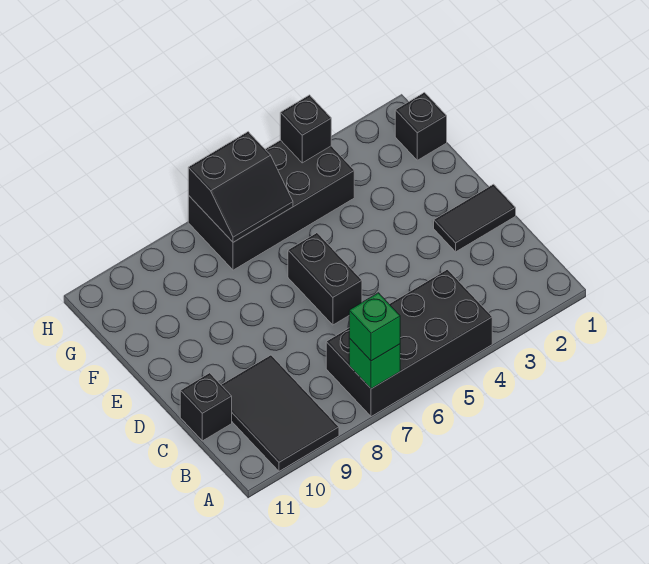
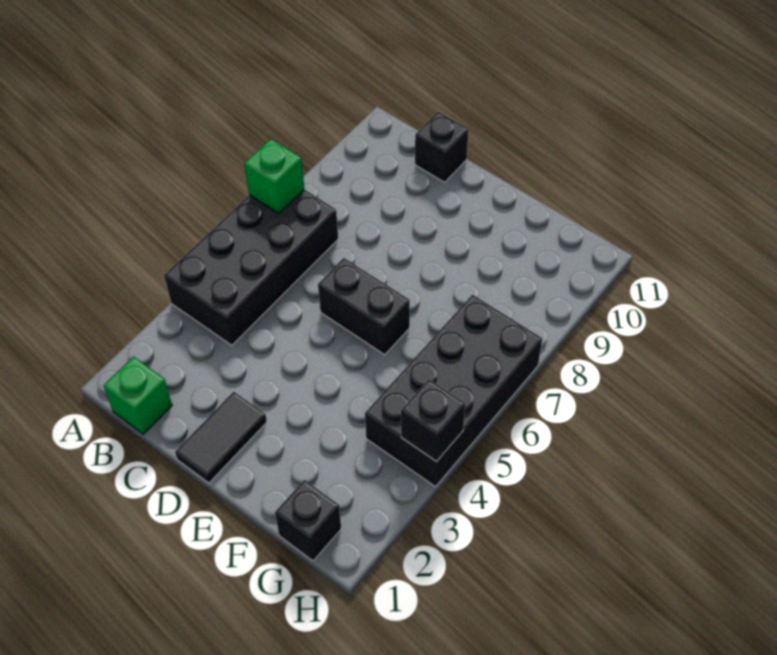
green brick A7 level 3 -> green brick B1 level 1
black tile A9:C10 level 1 -> none
black slope G6:H7 level 2 top H -> none

